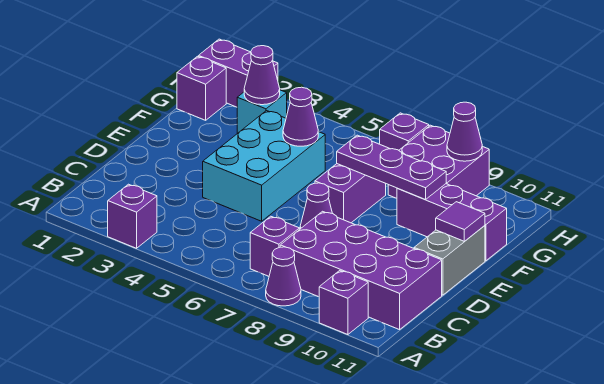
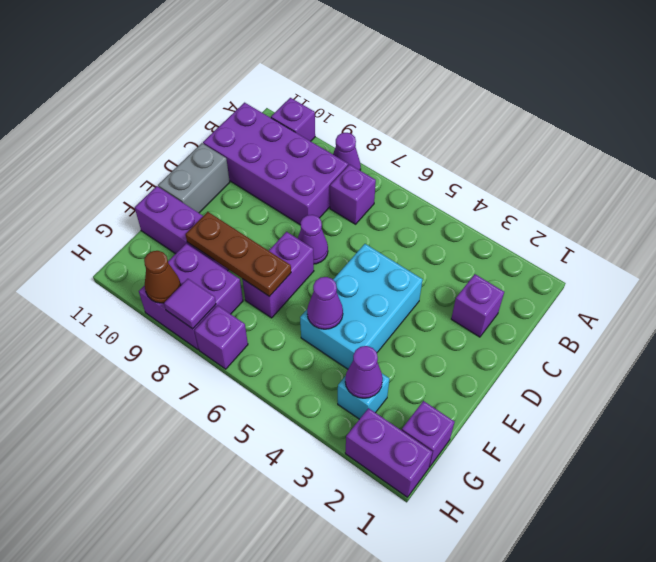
purple brick A3 level 1 -> purple brick C2 level 1
purple tile E11 level 2 -> purple tile H8 level 2
purple plate F7:F9 level 2 -> brown plate F7:F9 level 2
purple cone H9 level 2 -> brown cone H9 level 2

